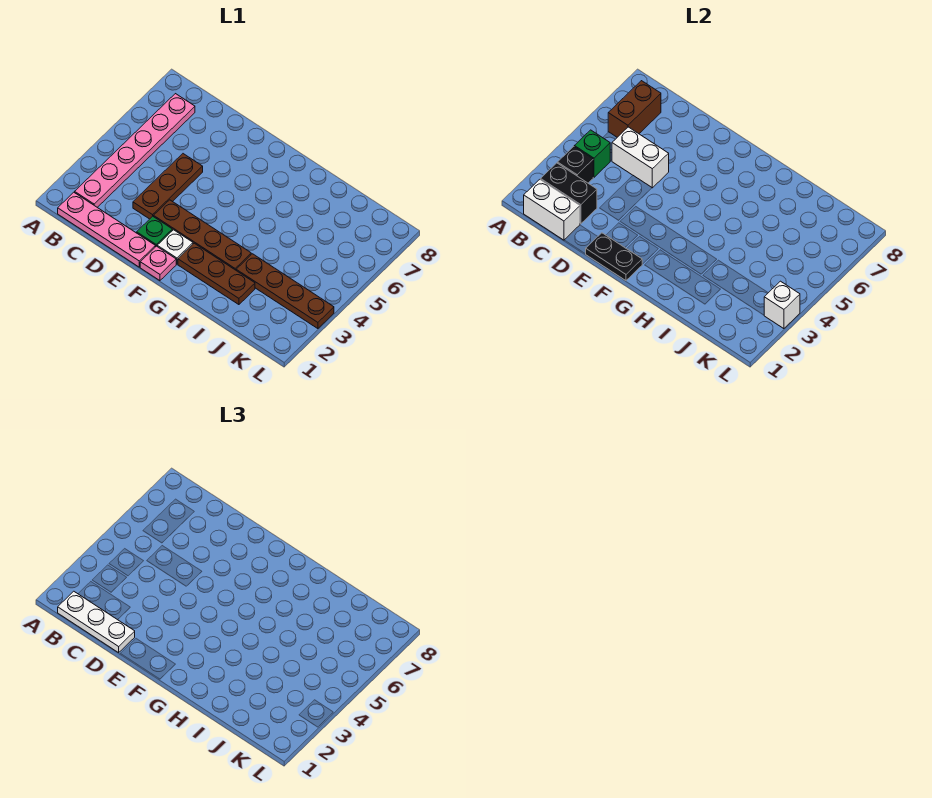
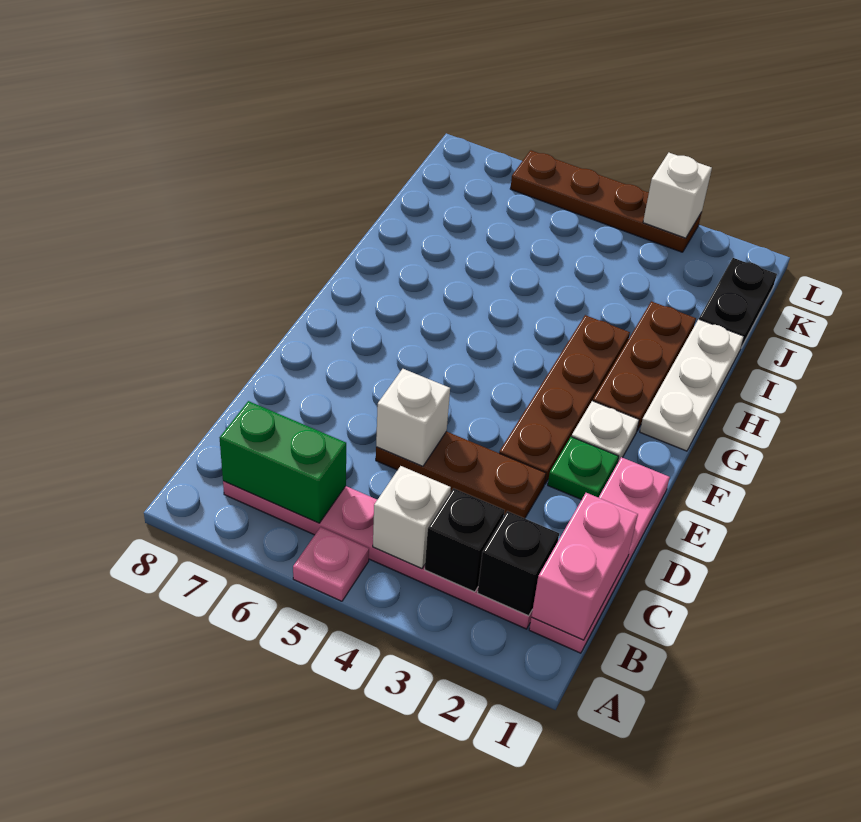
white brick B1:C1 level 2 -> pink brick B1:C1 level 2
white plate B1:D1 level 3 -> white plate G1:I1 level 1
black brick B2:C2 level 2 -> black brick B2 level 2
green brick B4 level 2 -> white brick B4 level 2
brown brick B6:B7 level 2 -> green brick B6:B7 level 2
white brick C5:D5 level 2 -> white brick D5 level 2
black plate E1:F1 level 2 -> black plate J1:K1 level 1
pink plate F1 level 1 -> pink plate A5 level 1
brown plate I3:L3 level 1 -> brown plate L3:L6 level 1

